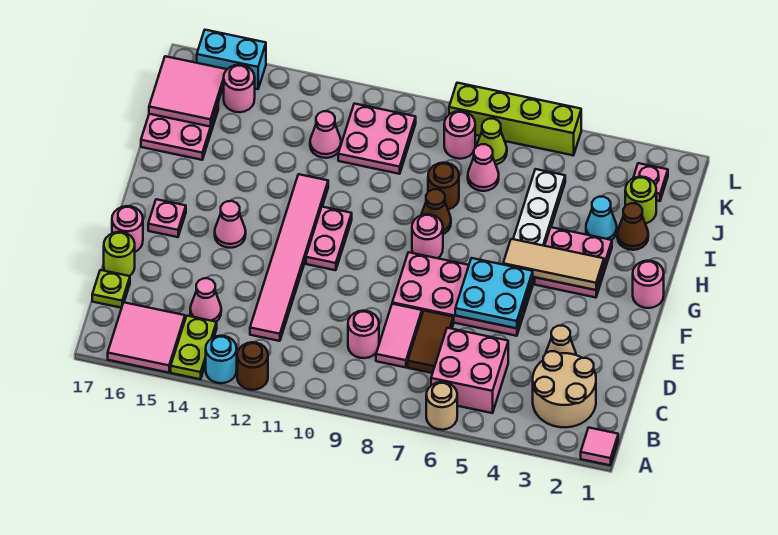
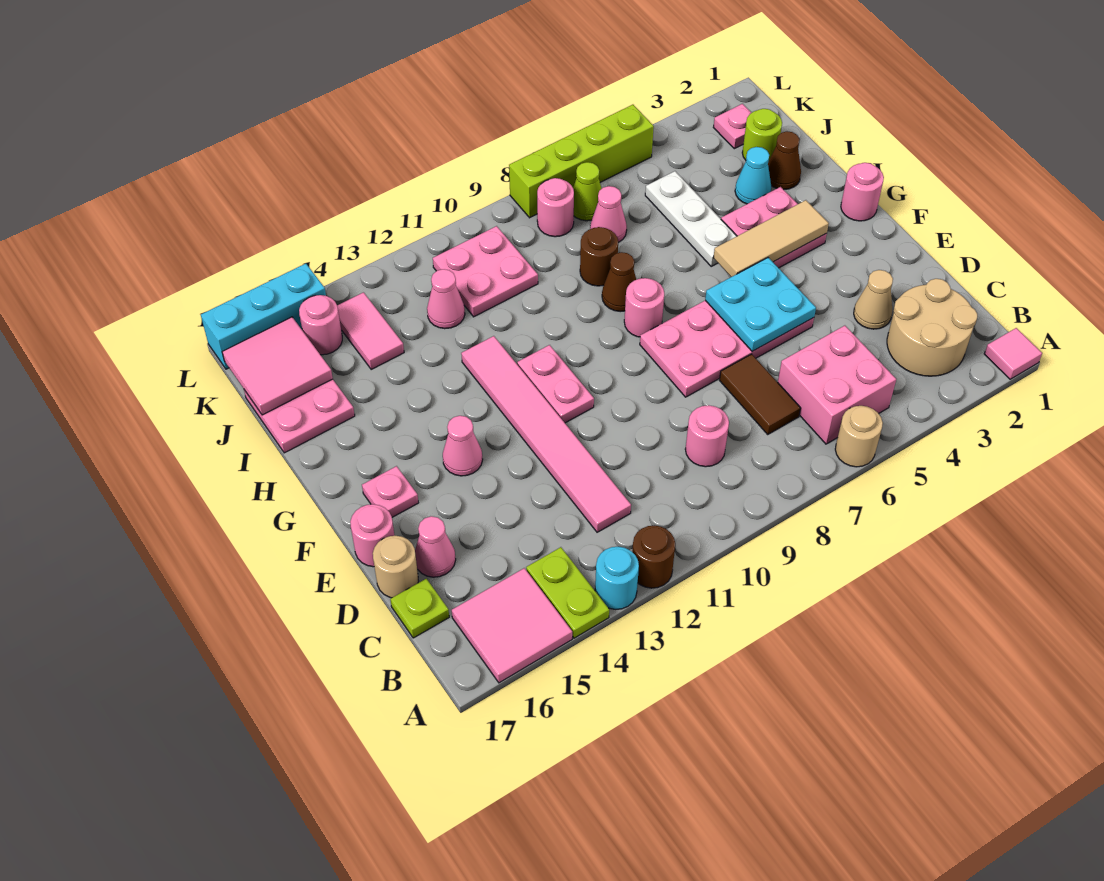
pink tile C8:D8 level 1 -> pink tile J14:K14 level 1
pink cone C14 level 1 -> pink cone D16 level 1
lime round brick D17 level 1 -> tan round brick D17 level 1
cyan brick L15:L16 level 1 -> cyan brick L15:L17 level 1

